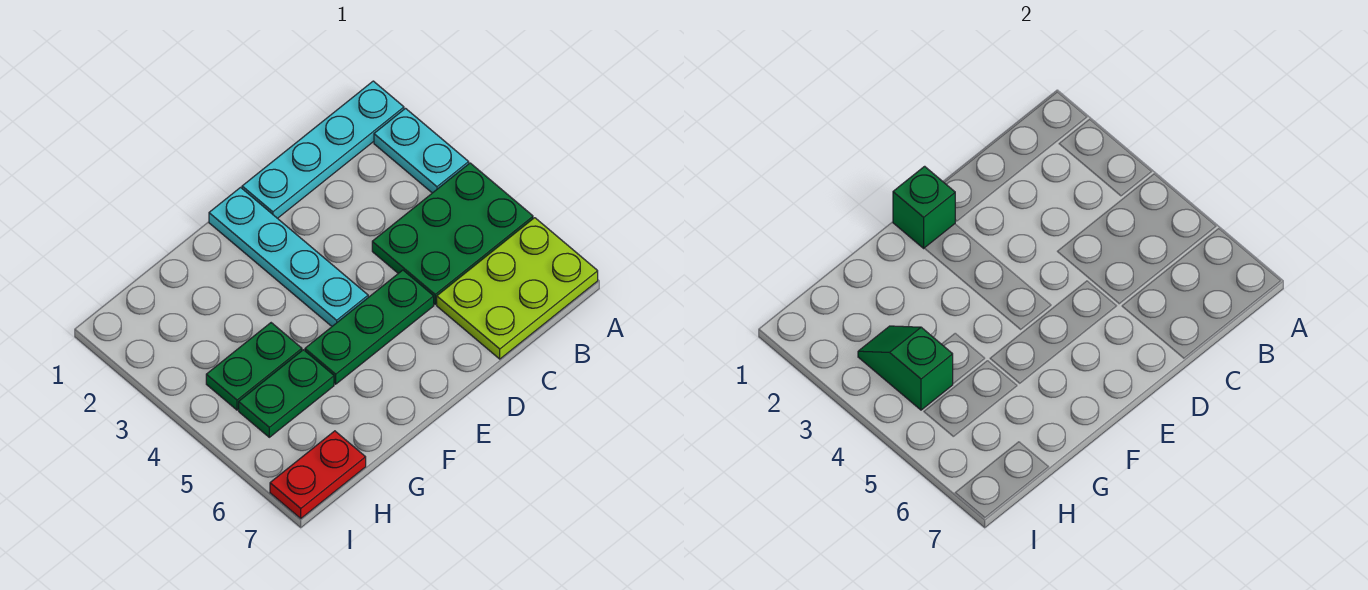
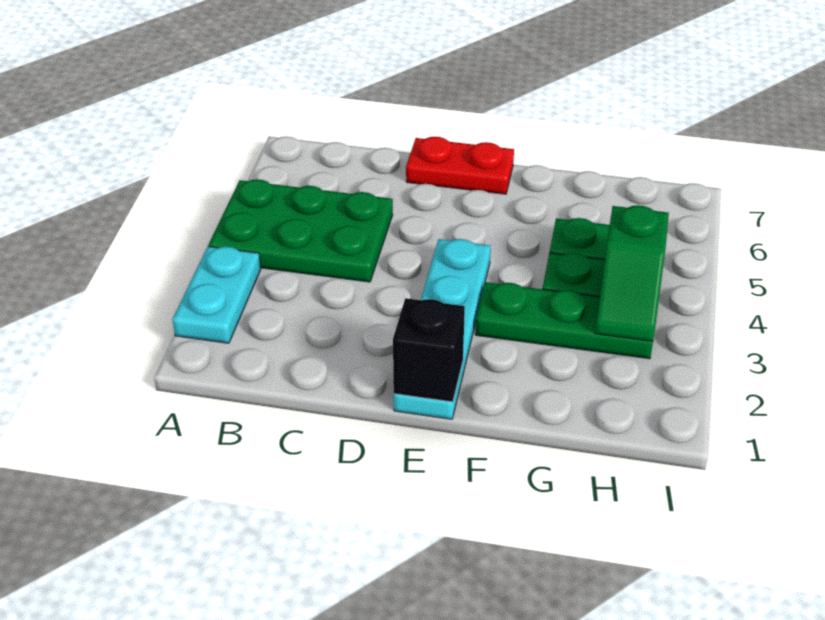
cyan plate A1:D1 level 1 -> none
lime plate A6:C7 level 1 -> none
green plate D5:F5 level 1 -> green plate F3:H3 level 1
green brick E1 level 2 -> black brick E1 level 2
red plate H7:I7 level 1 -> red plate D7:E7 level 1

